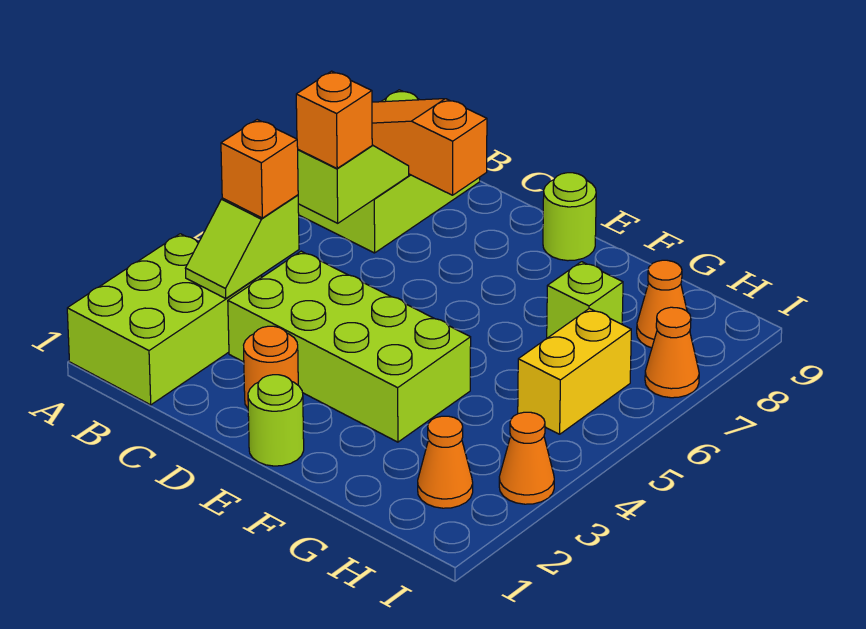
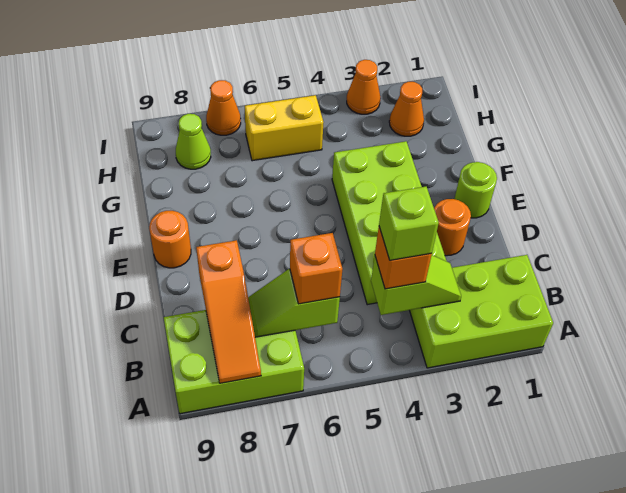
lime round brick E9 level 1 -> orange round brick E9 level 1
lime brick G7 level 1 -> lime brick B4 level 4
orange cone H8 level 1 -> lime cone H8 level 1

